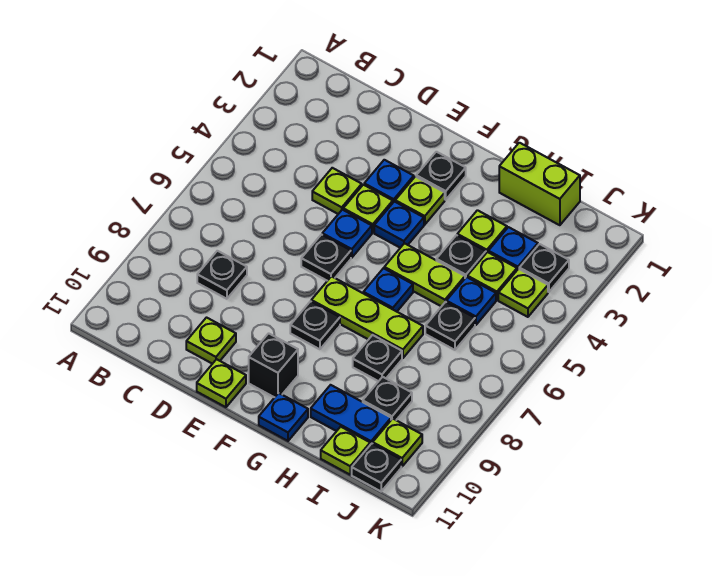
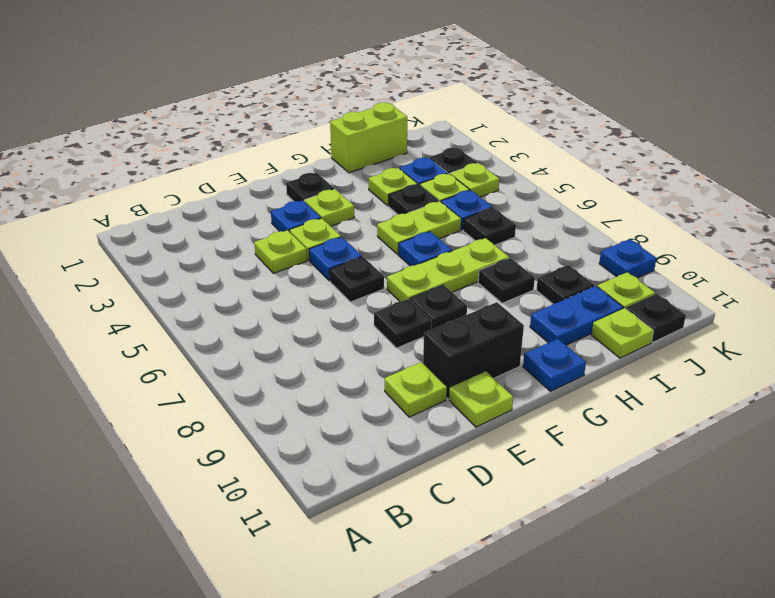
black plate C8 level 1 -> black plate E8 level 1
blue plate F4 level 1 -> blue plate K9 level 1
black brick F10 level 1 -> black brick E10:F10 level 1

